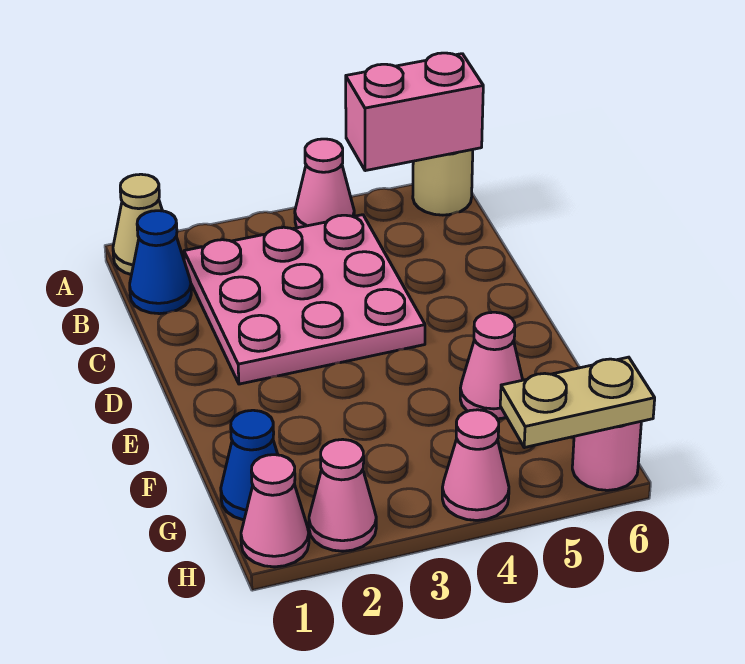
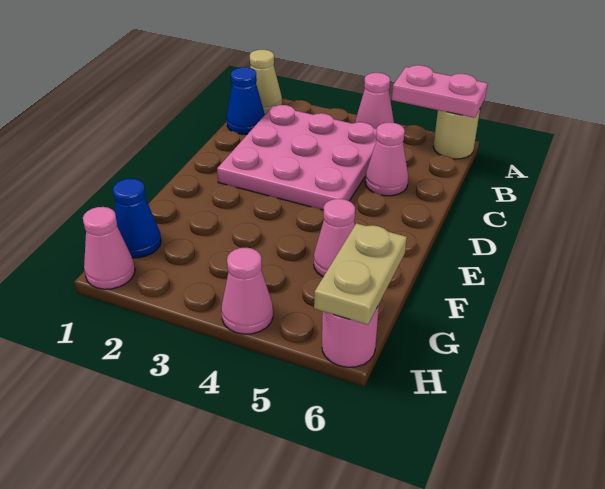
pink brick A5:A6 level 2 -> pink plate A5:A6 level 2
pink cone H2 level 1 -> pink cone C5 level 1
tan plate H5:H6 level 2 -> tan plate G6:H6 level 2

